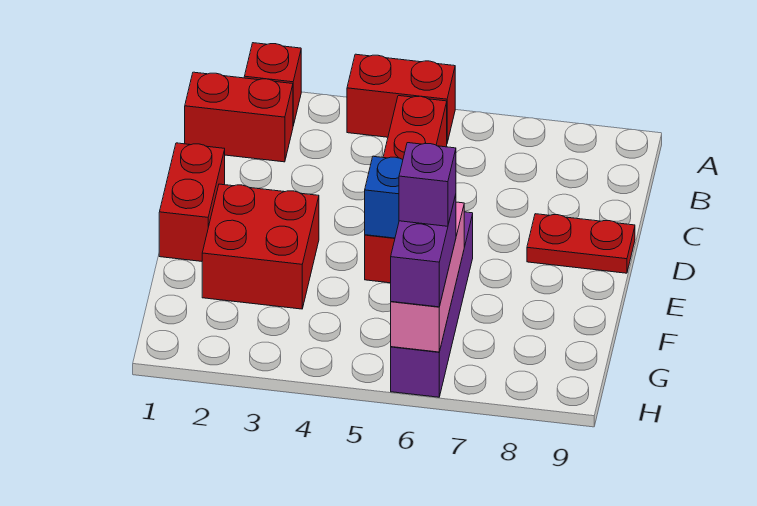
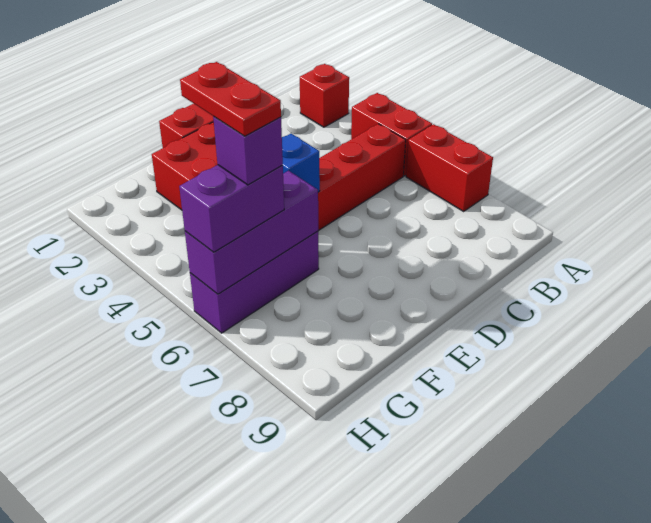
red brick B1:B2 level 1 -> red brick A6:A7 level 1
red plate D8:D9 level 1 -> red plate G5:G6 level 5
purple brick E6:H6 level 1 -> purple brick F6:H6 level 1
pink brick F6:H6 level 2 -> purple brick F6:H6 level 2

